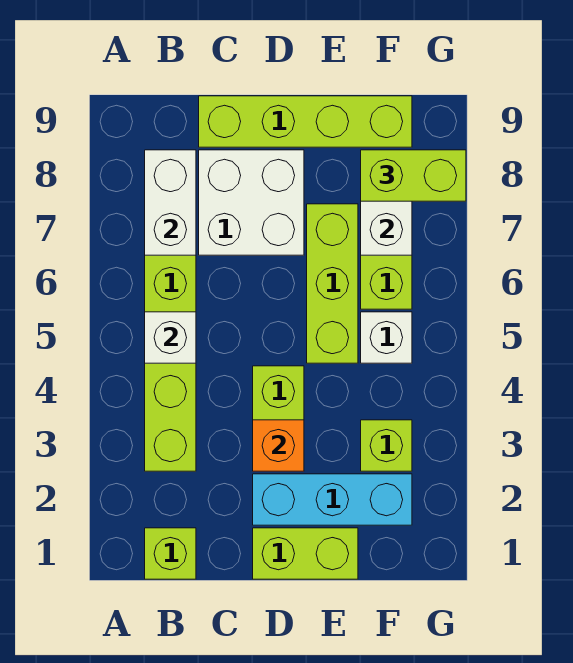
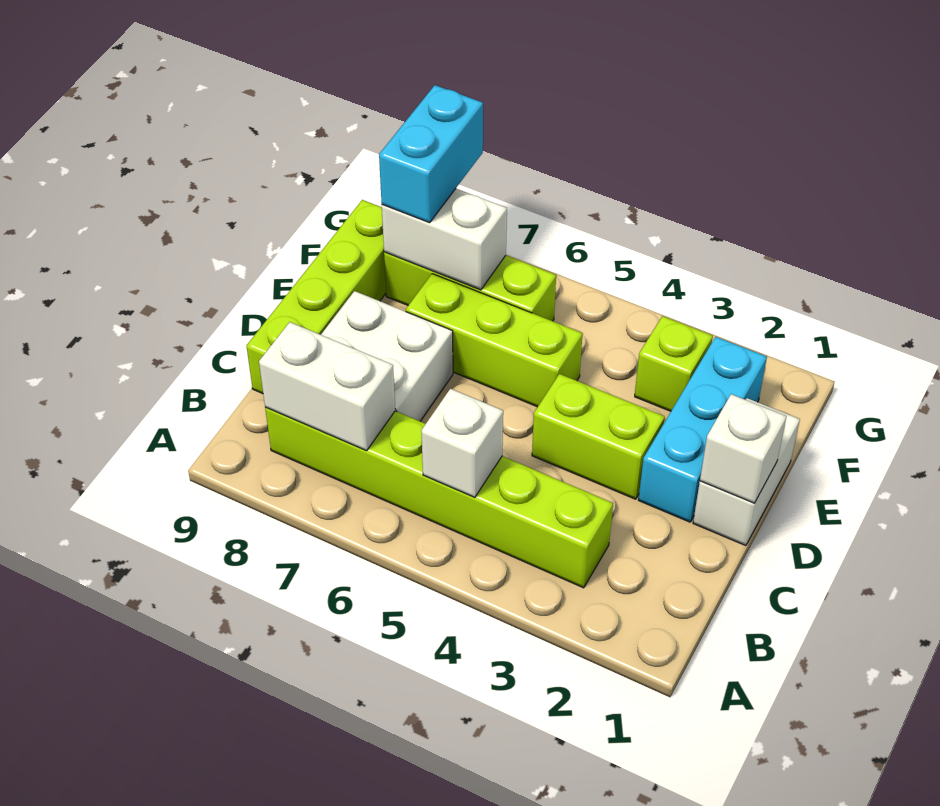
lime brick B1 level 1 -> none
lime brick D1:E1 level 1 -> white brick D1:E1 level 1
orange brick D3 level 2 -> none
white brick F5 level 1 -> white brick D1 level 2
lime brick F8:G8 level 3 -> cyan brick F8:G8 level 3

